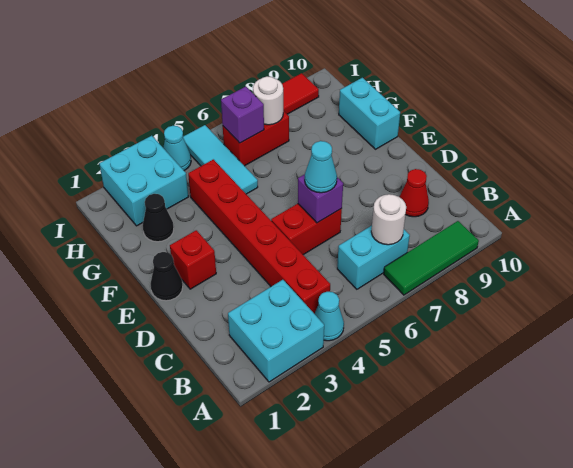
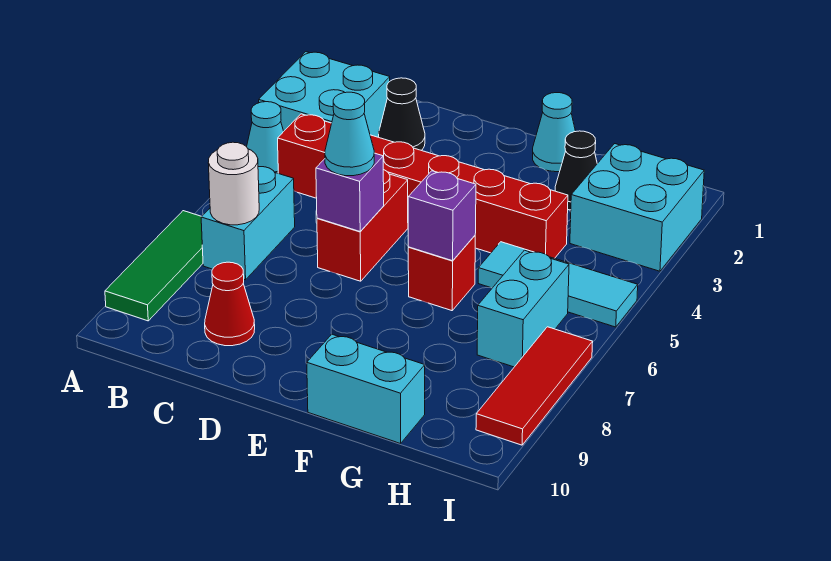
black cone E1 level 1 -> black cone C2 level 1
red brick E2 level 1 -> red brick F6 level 1
red brick H6:H7 level 1 -> cyan brick H6:H7 level 1
purple brick H6 level 2 -> purple brick F6 level 2
white round brick H7 level 2 -> none
cyan cone I4 level 1 -> cyan cone F1 level 1

